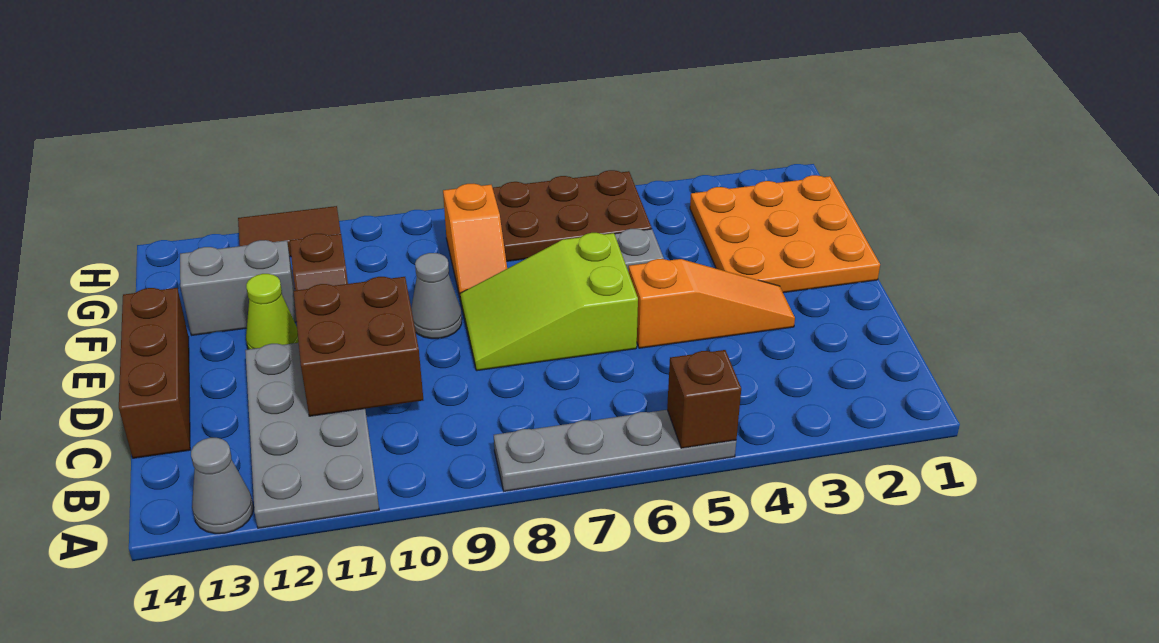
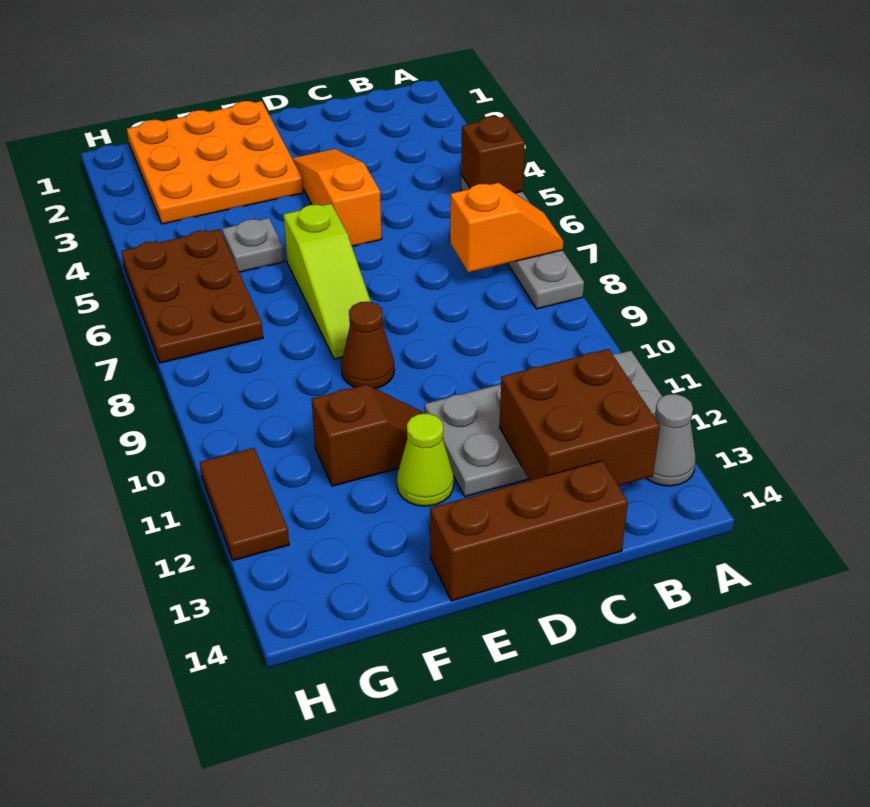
brown brick C10:D11 level 2 -> brown brick B12:C13 level 2
lime slope D6:E8 level 1 top 6 -> lime slope E6:E8 level 1 top 6
grey cone E9 level 1 -> brown cone E9 level 1
orange slope F8:G8 level 1 top G -> orange slope A7:B7 level 2 top B
grey brick F12:F13 level 1 -> none

